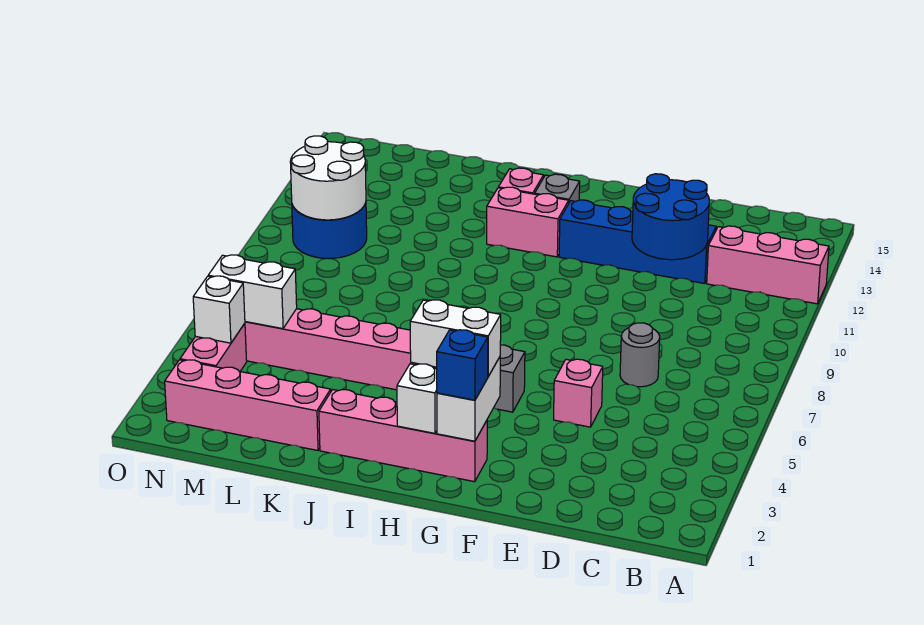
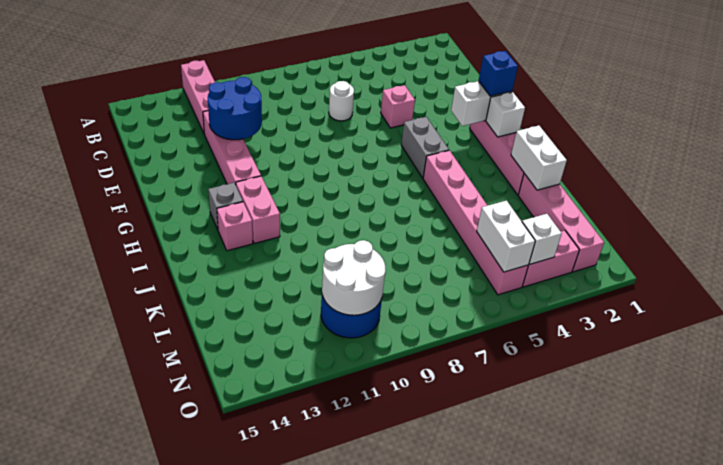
grey round brick D7 level 1 -> white round brick D7 level 1
blue brick D12:G12 level 1 -> pink brick D12:G12 level 1
white brick G3:H3 level 3 -> white brick J2:K2 level 2

